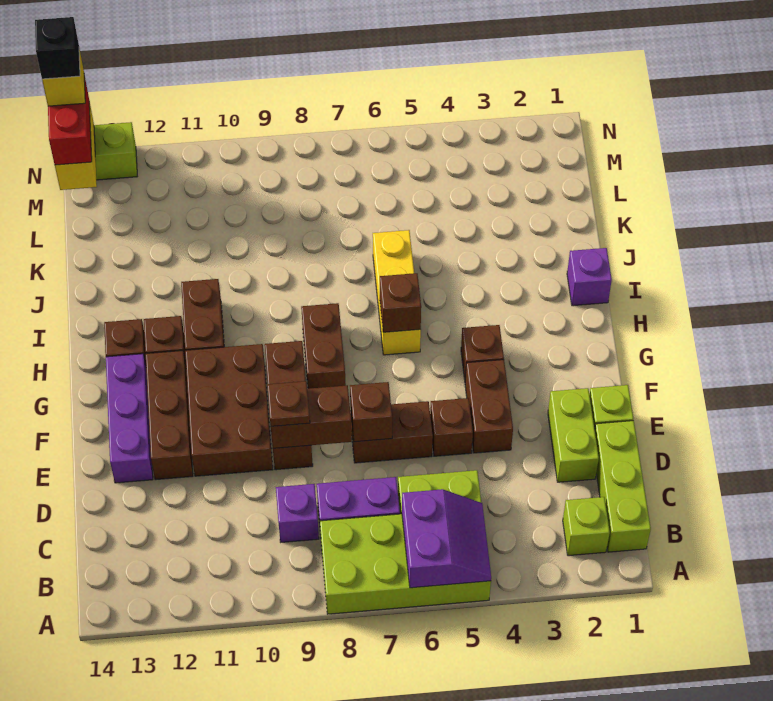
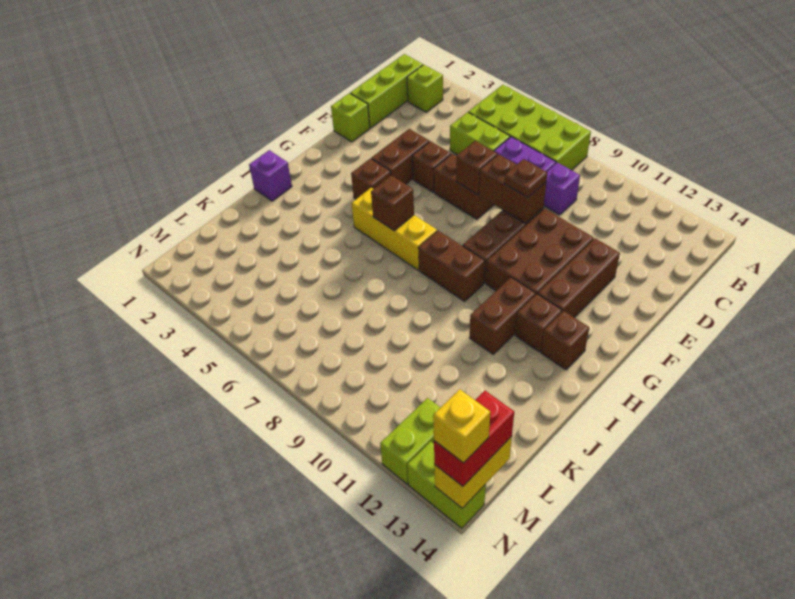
purple slope A5:B6 level 2 top 6 -> none
lime brick D2:E2 level 1 -> lime brick M12:N12 level 1
purple brick E13:G13 level 1 -> none
brown brick G8:H8 level 1 -> brown brick H8:H9 level 1
yellow brick H6:J6 level 1 -> yellow brick H5:H7 level 1
black brick N14 level 5 -> none

